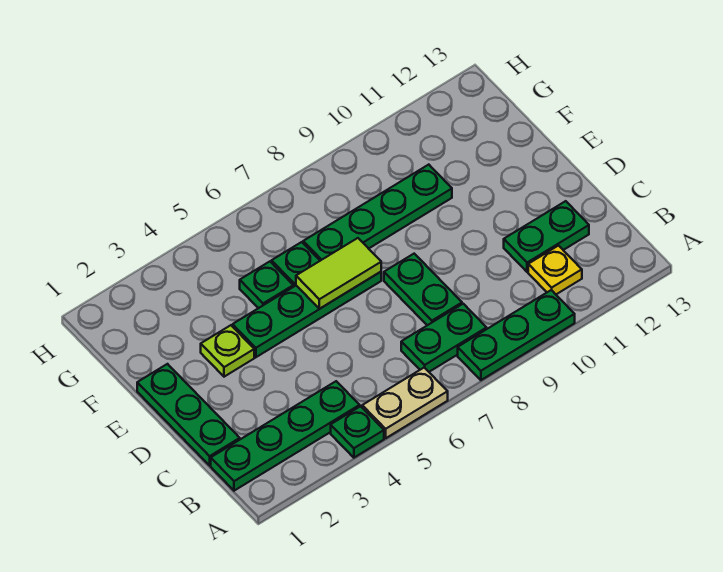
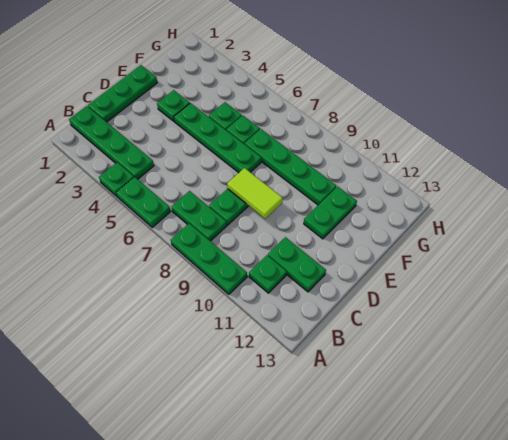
tan plate A5:A6 level 1 -> green plate A5:A6 level 1
yellow plate B11 level 1 -> green plate B11 level 1
lime plate E3 level 1 -> green plate E3 level 1
lime tile E6:E7 level 2 -> lime tile D8:D9 level 2
none -> green plate E11:F11 level 1

